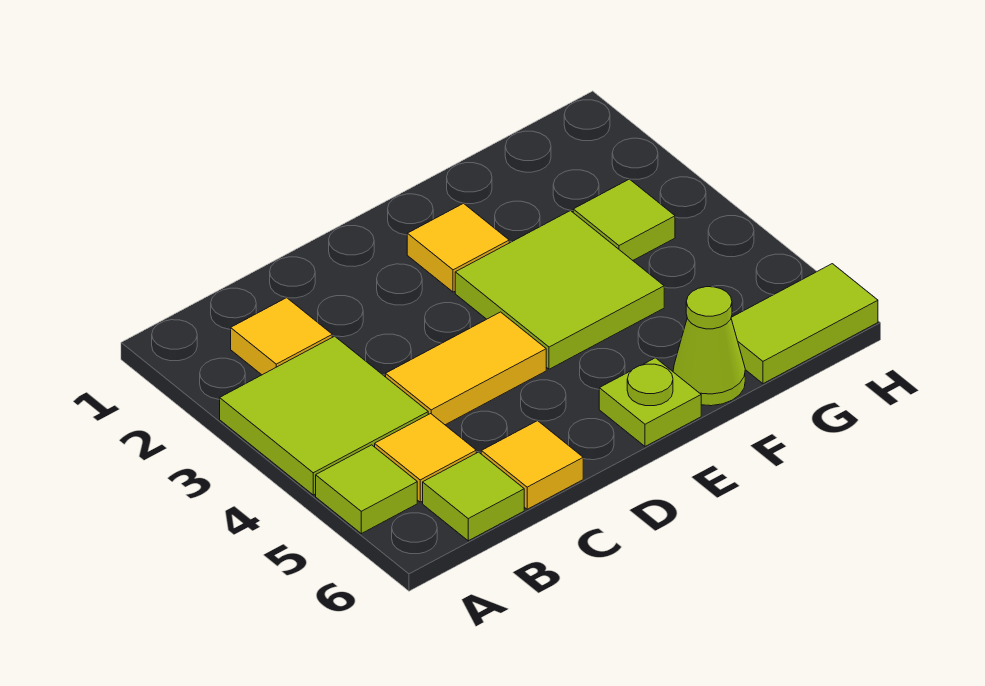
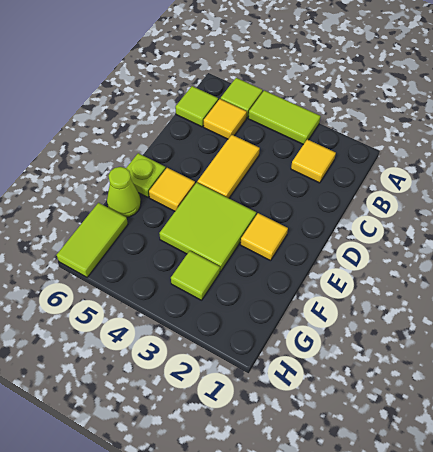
lime tile A3:B4 level 1 -> lime tile A3:A4 level 1
yellow tile C6 level 1 -> yellow tile E5 level 1

